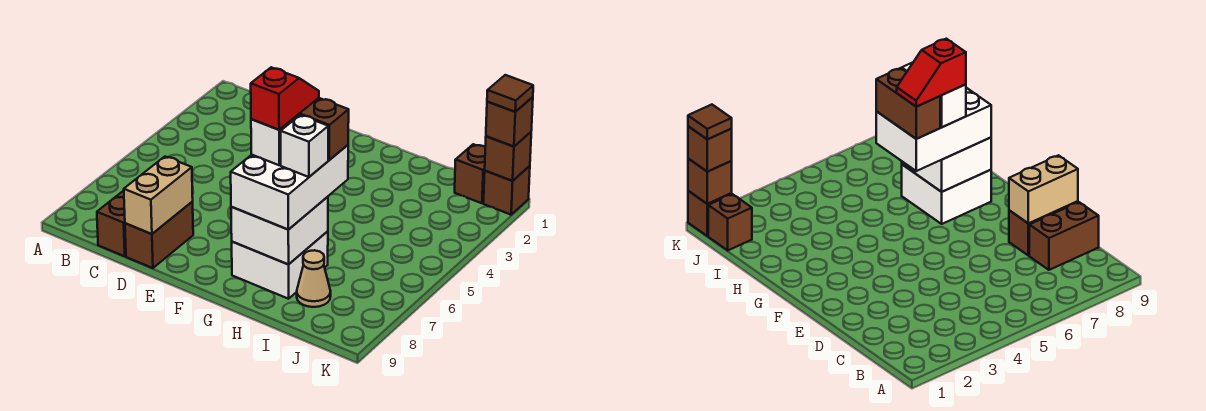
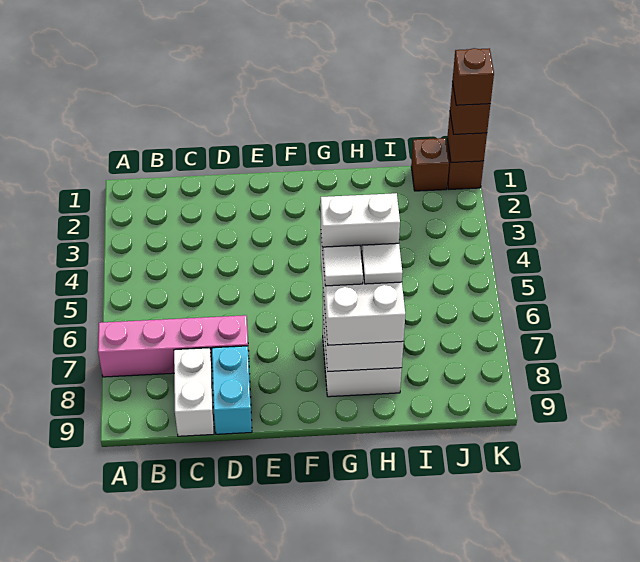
none -> pink brick A7:D7 level 1
brown brick C8:C9 level 1 -> white brick C8:C9 level 1
brown brick D8:D9 level 1 -> cyan brick D8:D9 level 1
tan brick D8:D9 level 2 -> none
brown brick G6:H6 level 4 -> white brick G6:H6 level 4
red slope G6:G7 level 5 top 7 -> none
white brick G7 level 4 -> white tile G7 level 4
white brick H7 level 4 -> white tile H7 level 4
tan cone I8 level 1 -> none
brown tile K1 level 4 -> brown brick K1 level 4

